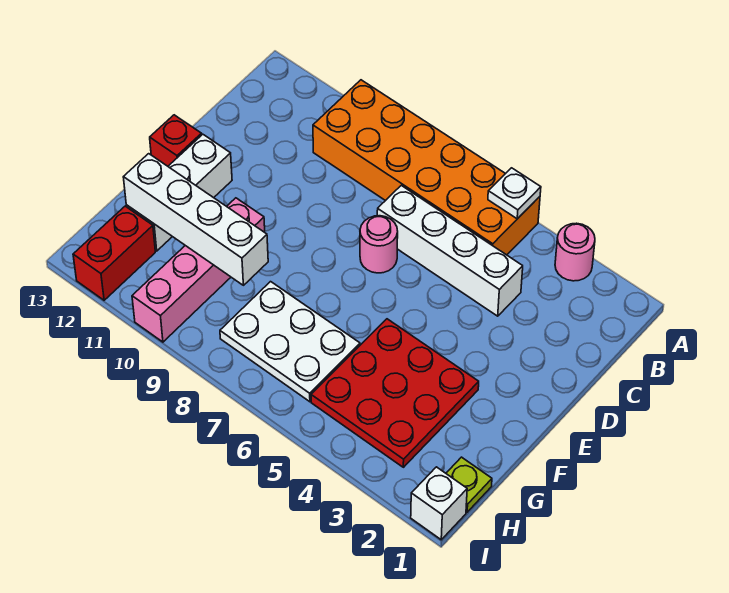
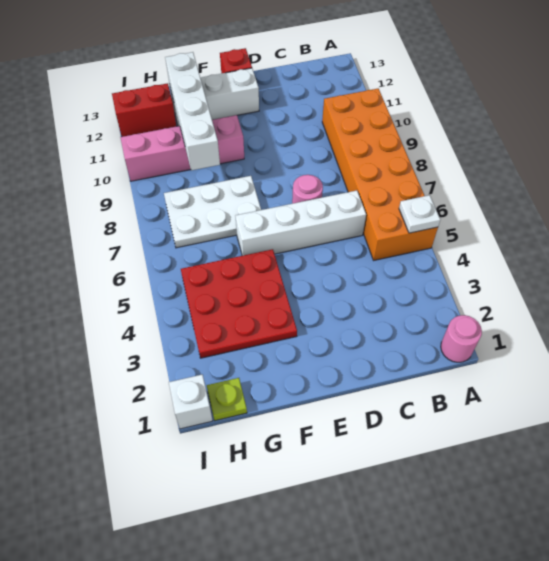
pink round brick A3 level 1 -> pink round brick A1 level 1
white brick C4:C7 level 1 -> white brick C6:F6 level 1
white plate G6:H8 level 1 -> white plate F7:H8 level 1

